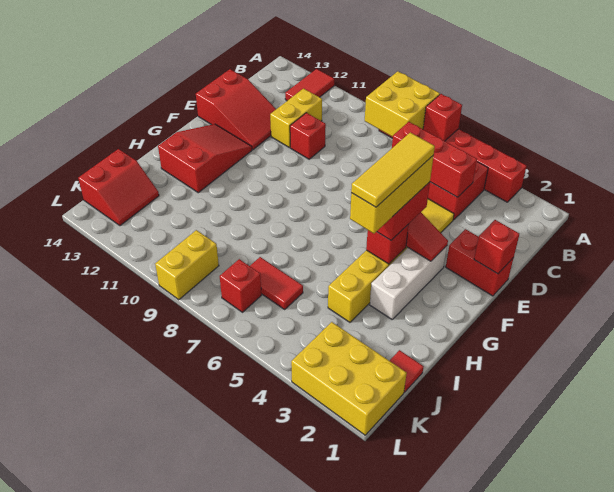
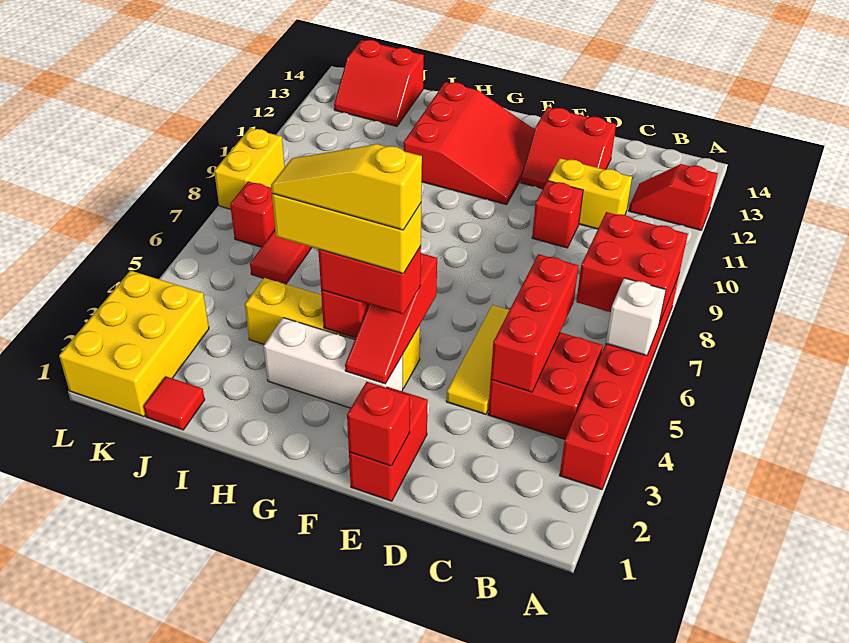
red brick A6 level 2 -> white brick A6 level 2
yellow brick A7:B8 level 2 -> red brick A7:B8 level 2
red tile A12:B12 level 1 -> red slope A12:B12 level 1 top A
red slope D12:E14 level 1 top 14 -> red slope D12:E13 level 1 top 13
yellow tile F4:H4 level 5 -> yellow slope F4:H4 level 5 top F
red slope F12:H13 level 1 top H -> red slope F11:H13 level 1 top H
yellow brick K9:L9 level 1 -> yellow brick L8:L9 level 1

